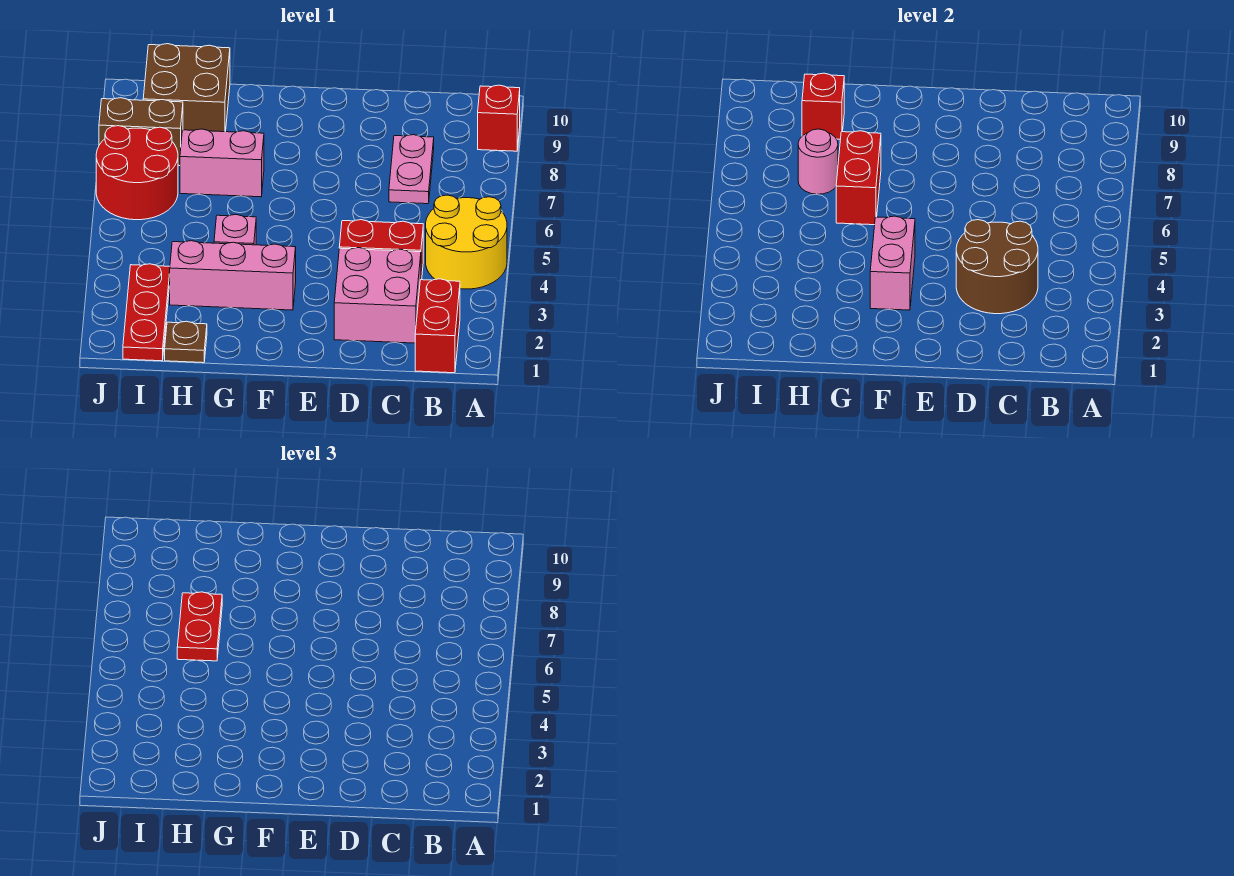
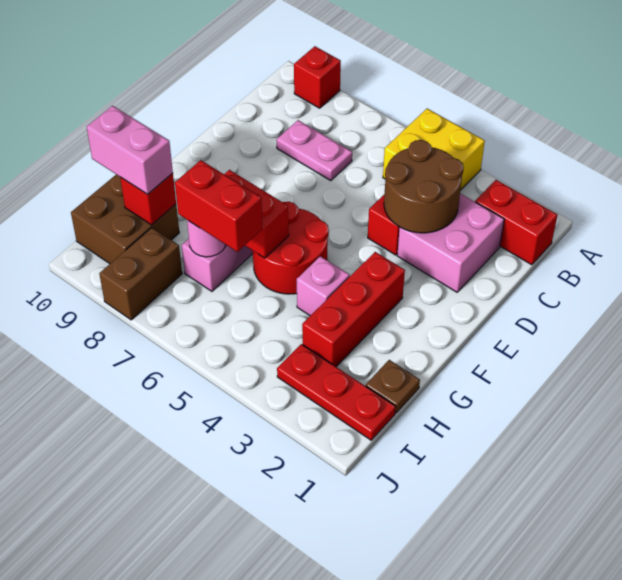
yellow round brick A4:B5 level 1 -> yellow brick A4:B5 level 1
pink brick F3:H3 level 1 -> red brick F3:H3 level 1
pink brick F3:F4 level 2 -> pink brick H9:H10 level 3
red plate H6:H7 level 3 -> red brick H6:H7 level 3
red round brick I6:J7 level 1 -> red round brick F5:G6 level 1

